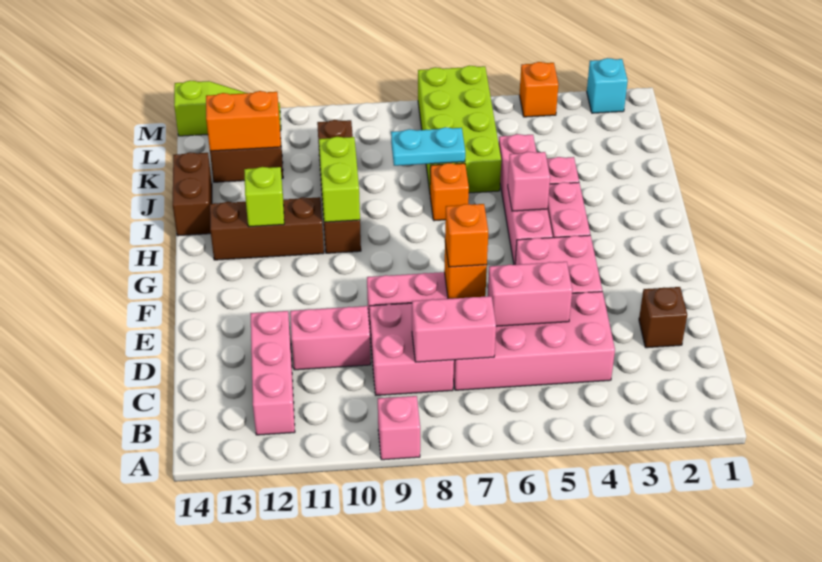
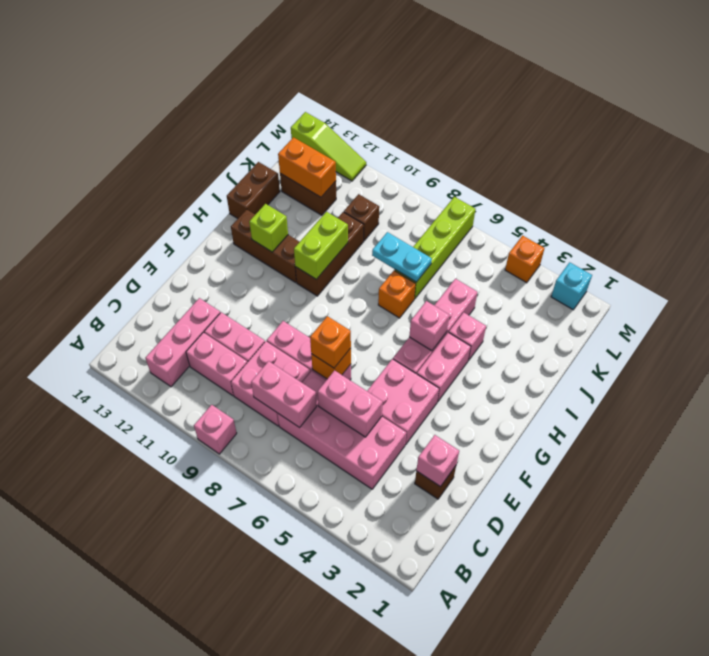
none -> pink brick C10:C11 level 1
none -> pink brick D2 level 2
lime brick J6:M7 level 1 -> lime brick J7:M7 level 1

